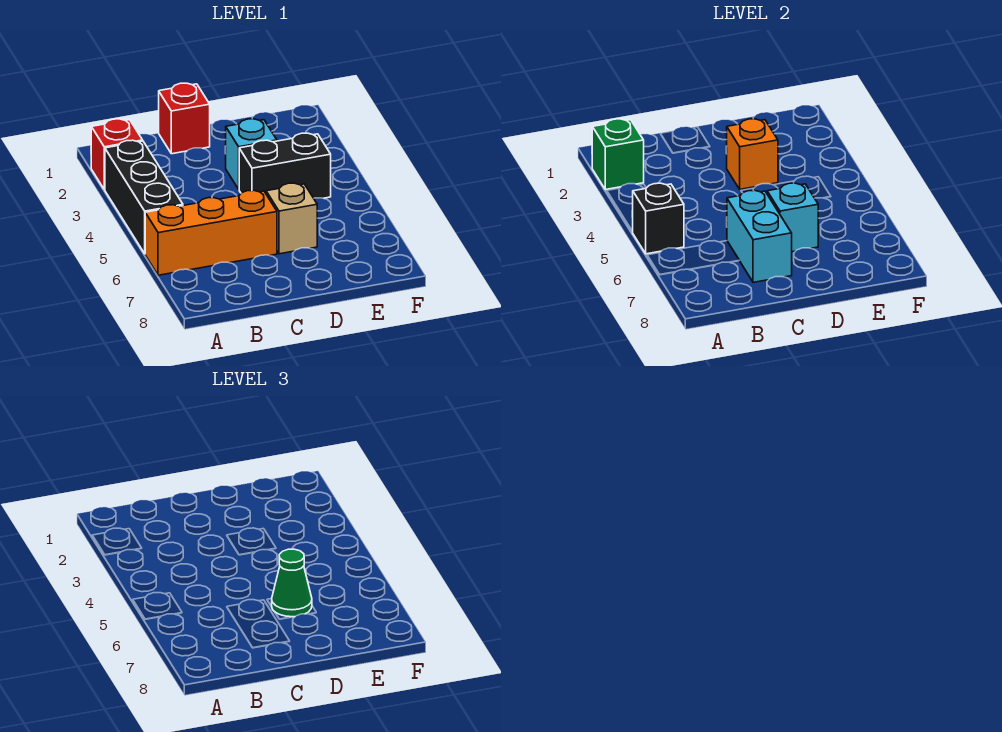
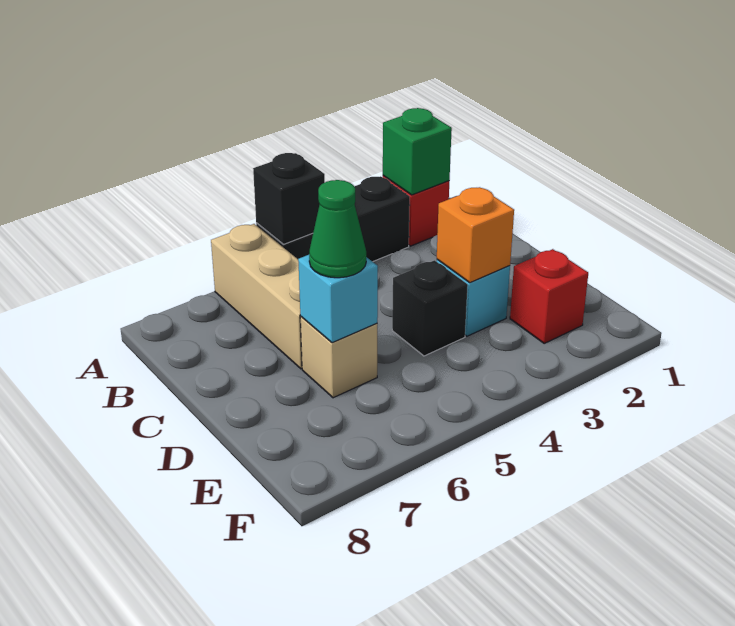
orange brick A6:C6 level 1 -> tan brick A6:C6 level 1
red brick C1 level 1 -> red brick E2 level 1
cyan brick C6:C7 level 2 -> none
black brick D4:E4 level 1 -> black brick D4 level 1

